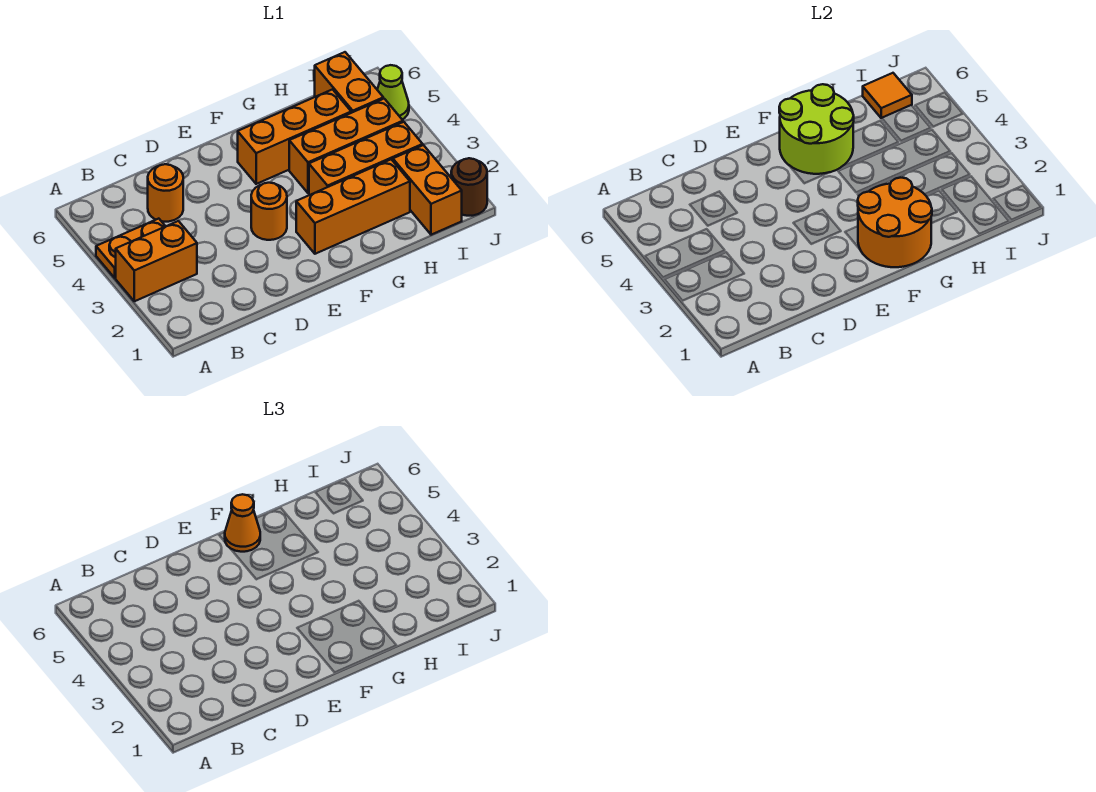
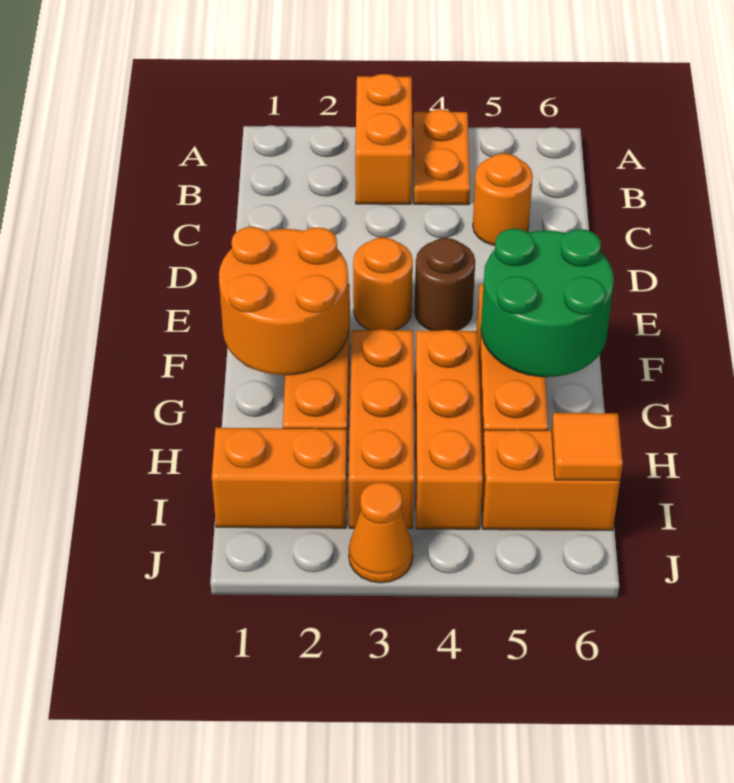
lime round brick F5:G6 level 2 -> green round brick F5:G6 level 2
orange cone F6 level 3 -> orange cone J3 level 1
brown round brick J1 level 1 -> brown round brick E4 level 1
lime cone J5 level 1 -> none

